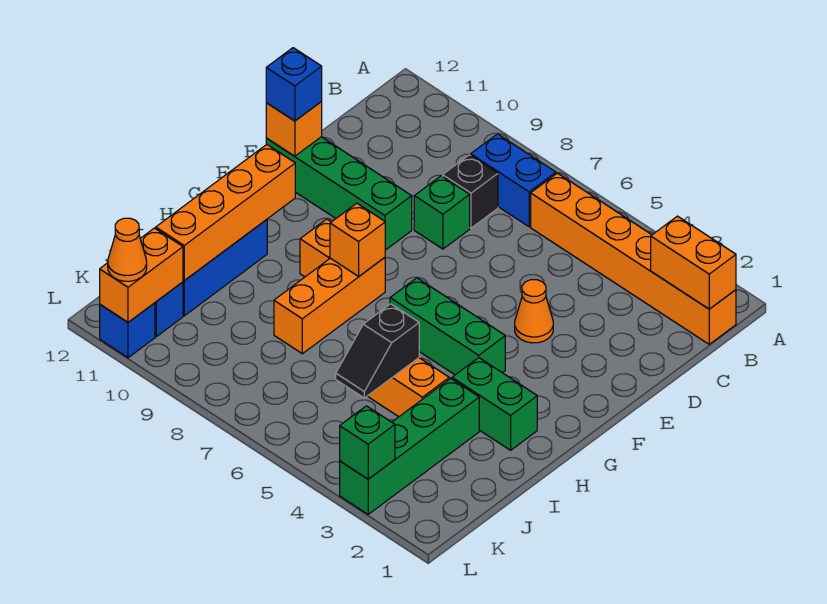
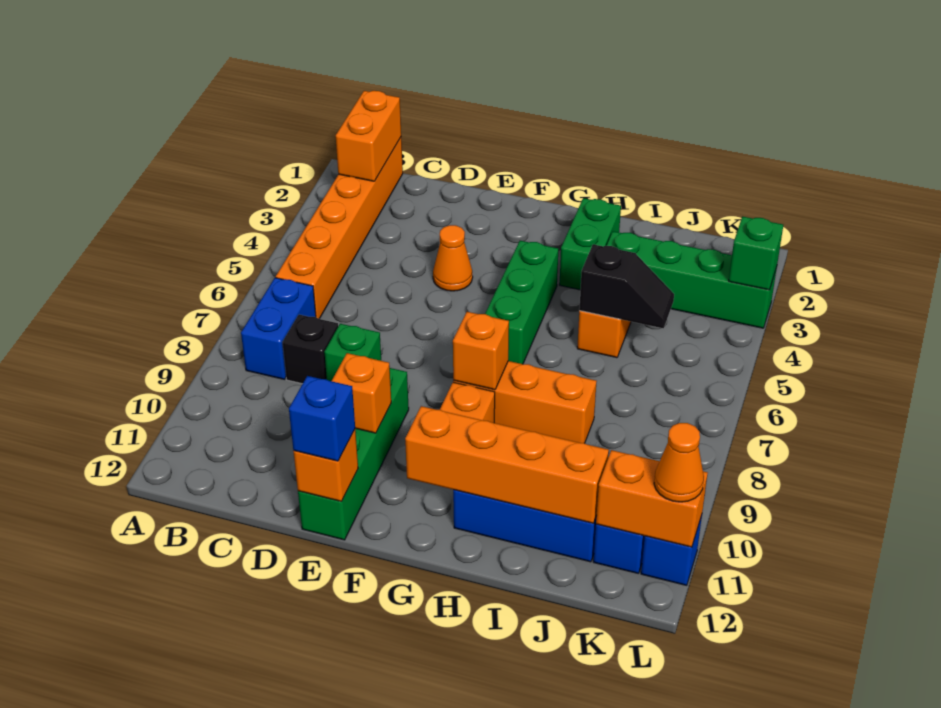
none -> orange brick E10 level 2

